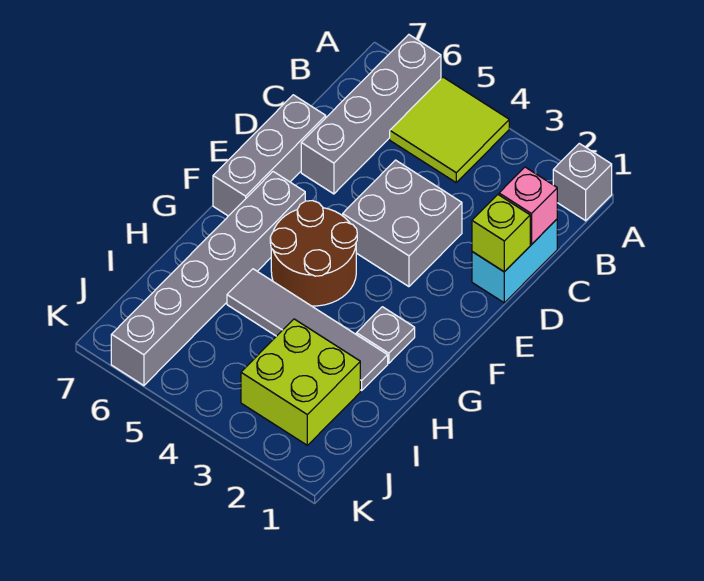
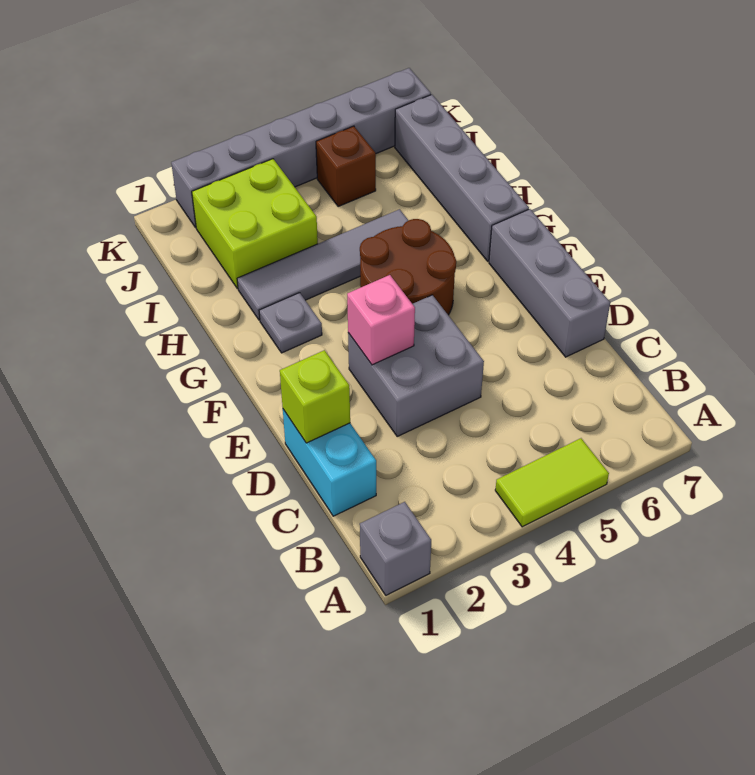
lime tile A4:B5 level 1 -> lime tile A4:A5 level 1
grey brick A6:D6 level 1 -> grey brick G7:J7 level 1
pink brick C1 level 2 -> pink brick E3 level 2
grey brick F6:K6 level 1 -> grey brick K2:K7 level 1
none -> brown brick J5 level 1

